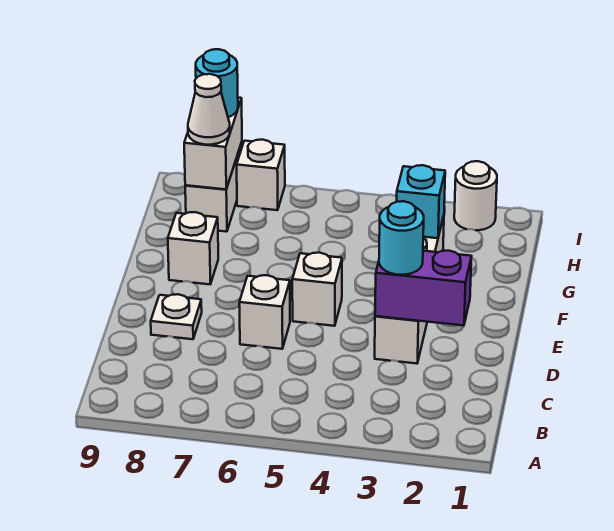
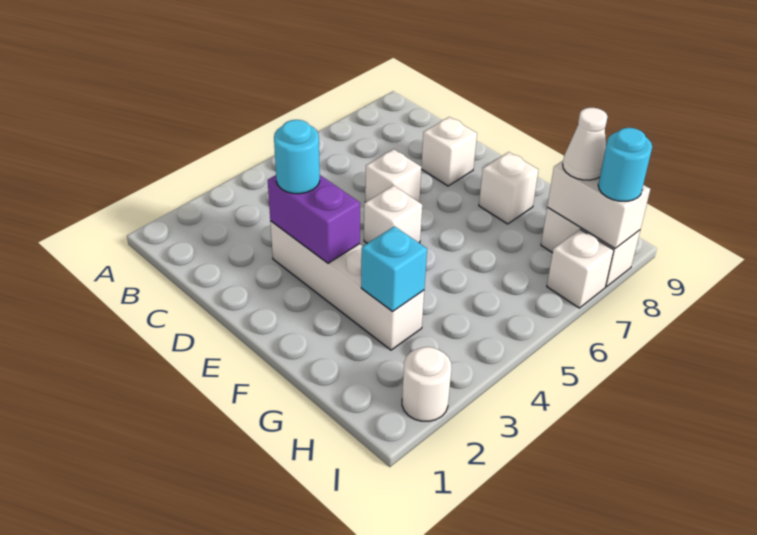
purple brick D2:D3 level 2 -> purple brick D3:E3 level 2
white plate D8 level 1 -> white brick D8 level 1

